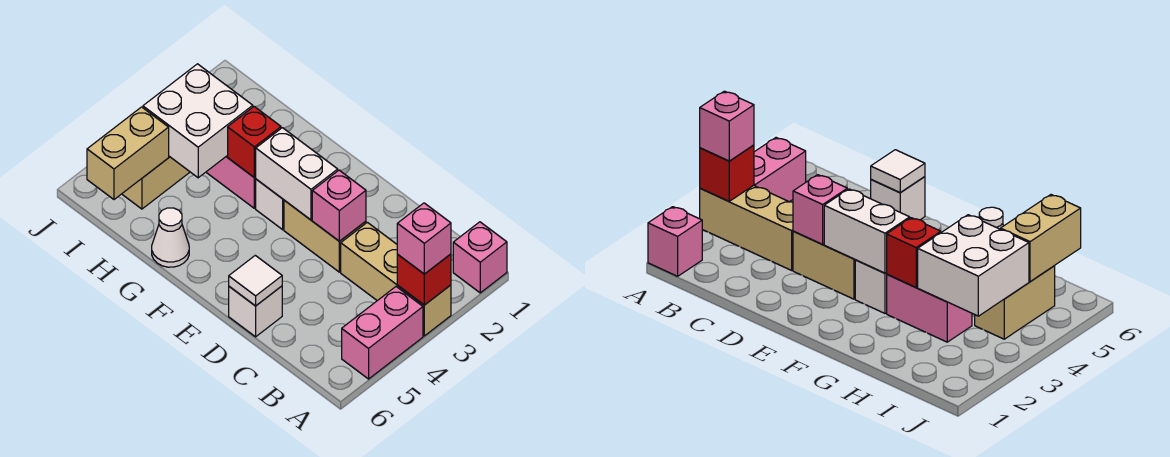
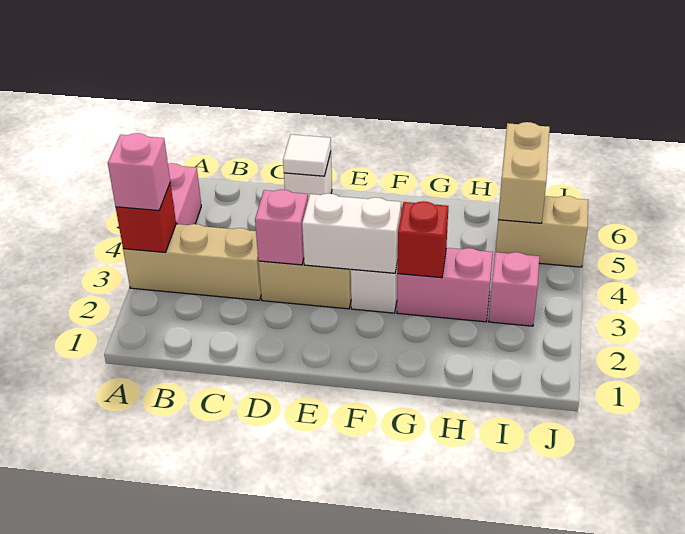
pink brick A1 level 1 -> pink brick I3 level 1
white cone G6 level 1 -> none
white brick H3:I4 level 2 -> none
tan brick I4:I5 level 1 -> tan brick I5:J5 level 1

